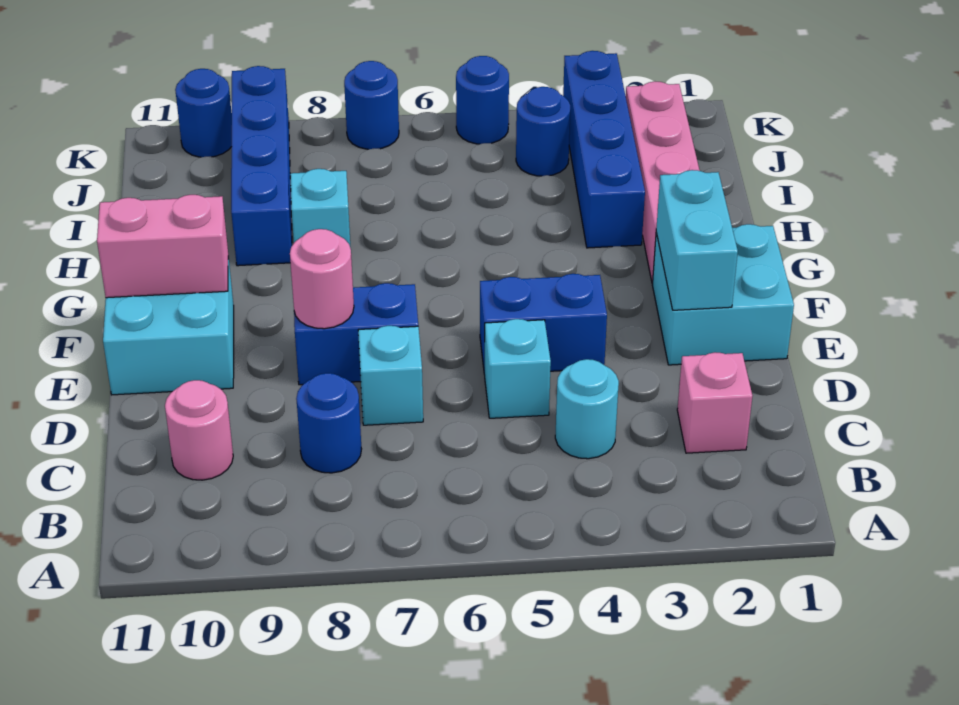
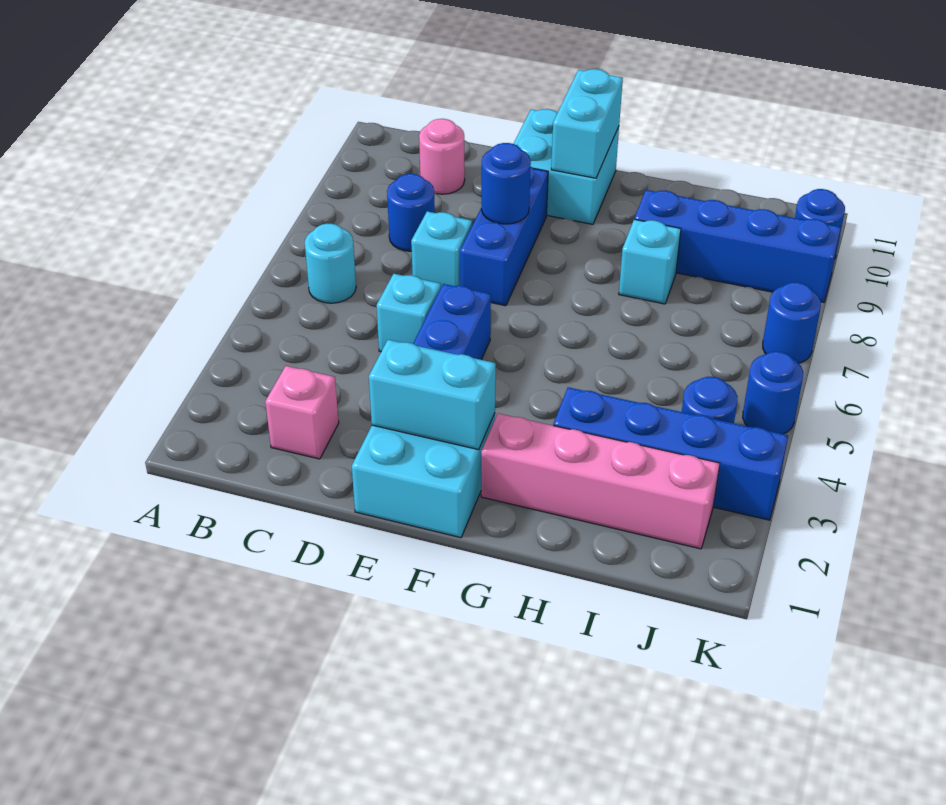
cyan round brick C4 level 1 -> cyan round brick B6 level 1
blue brick E7:E8 level 1 -> blue brick E7:E9 level 1
pink round brick E8 level 2 -> blue round brick E8 level 2
pink brick F10:F11 level 2 -> cyan brick F10:F11 level 2

